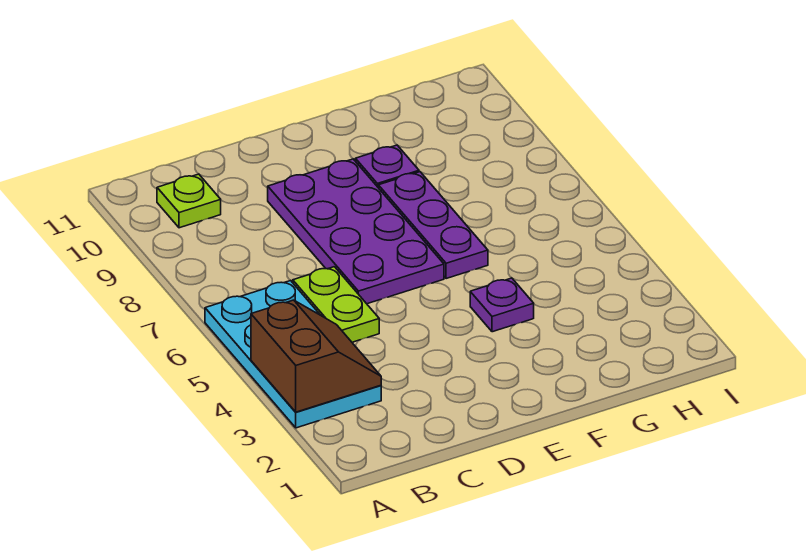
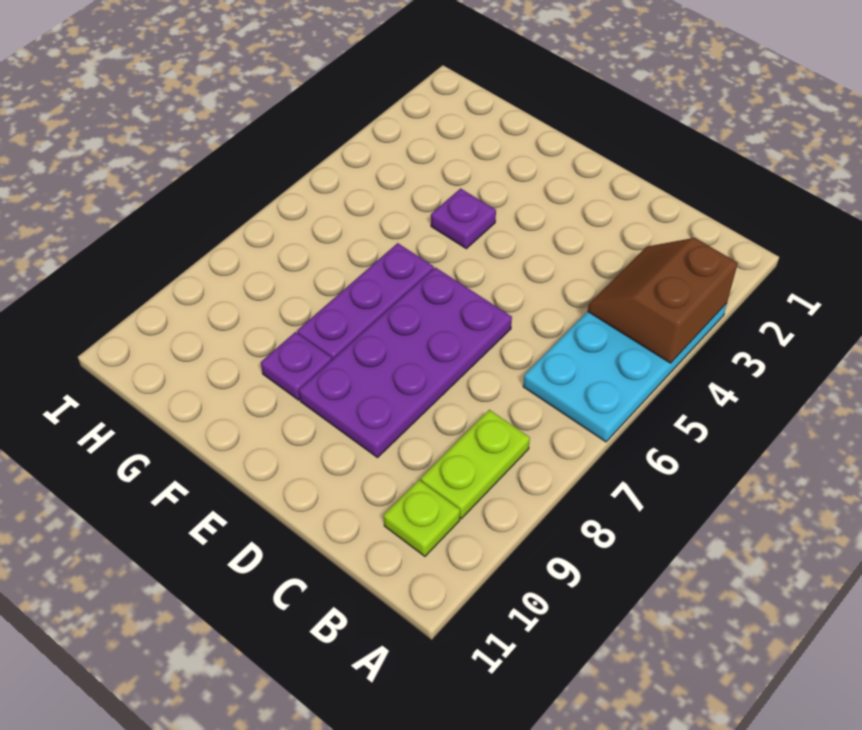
lime plate C5:C6 level 1 -> lime plate B8:B9 level 1

